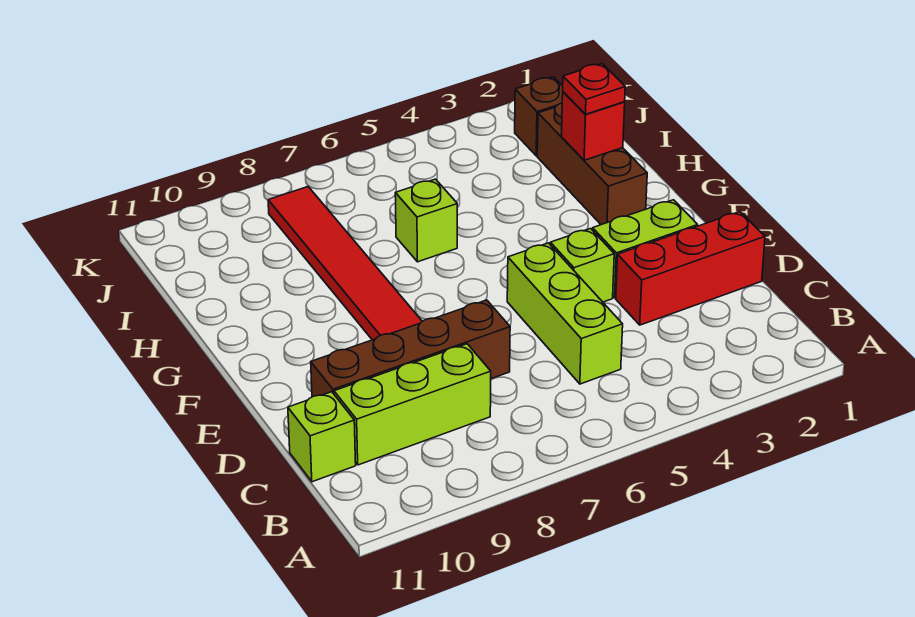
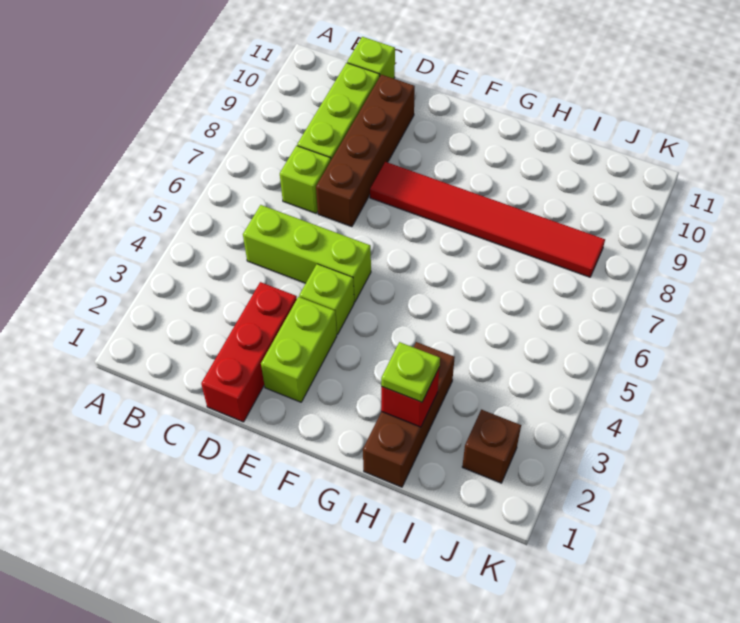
brown brick G2:I2 level 1 -> brown brick H1:H3 level 1
red plate H2 level 3 -> lime plate H2 level 3
lime brick H6 level 1 -> lime brick C7 level 1

